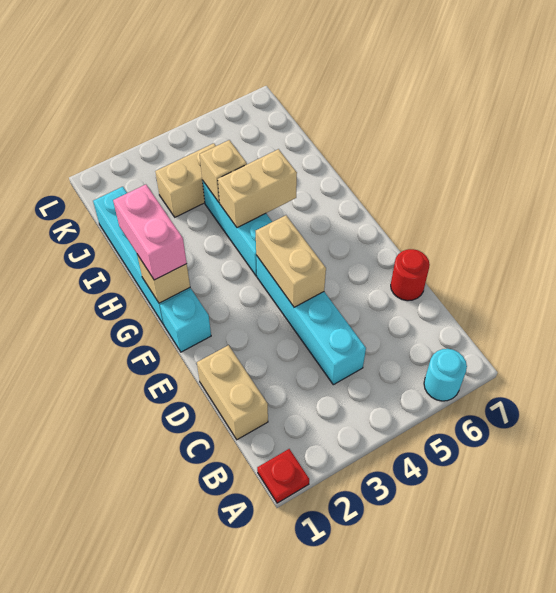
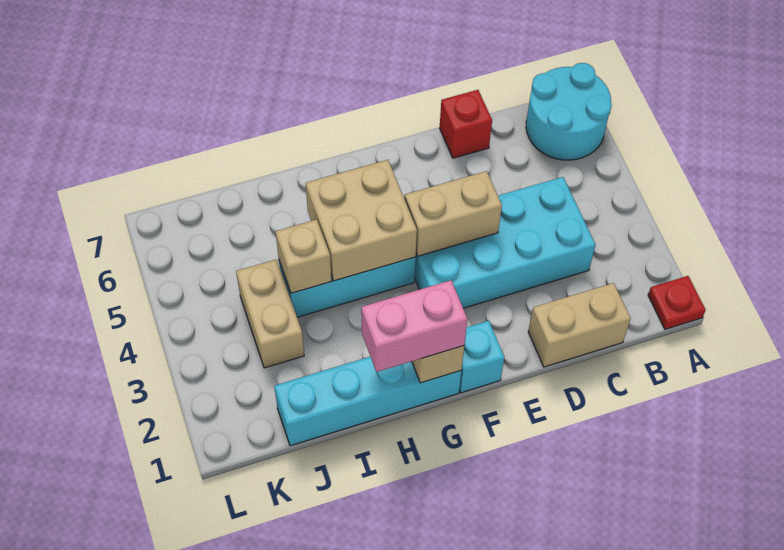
cyan round brick A6 level 1 -> cyan round brick A6:B7 level 1
cyan brick C4:F4 level 1 -> cyan brick C3:F4 level 1
red round brick D7 level 1 -> red brick D7 level 1
tan brick H4:H5 level 2 -> tan brick G4:H5 level 2

